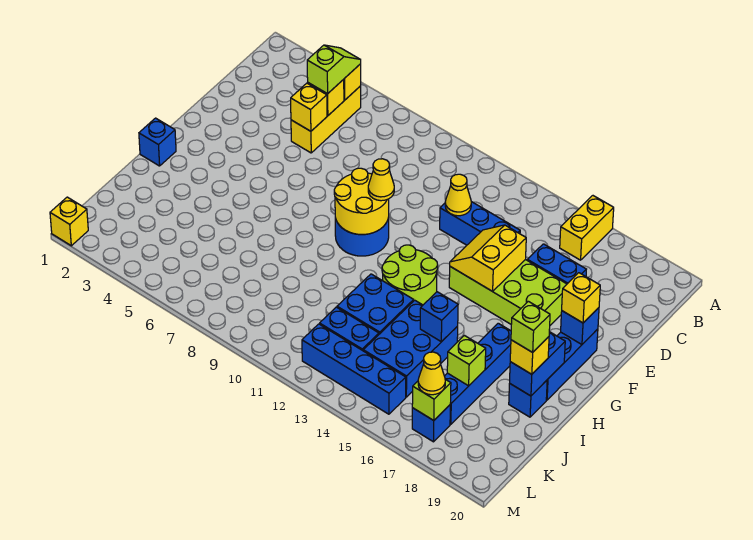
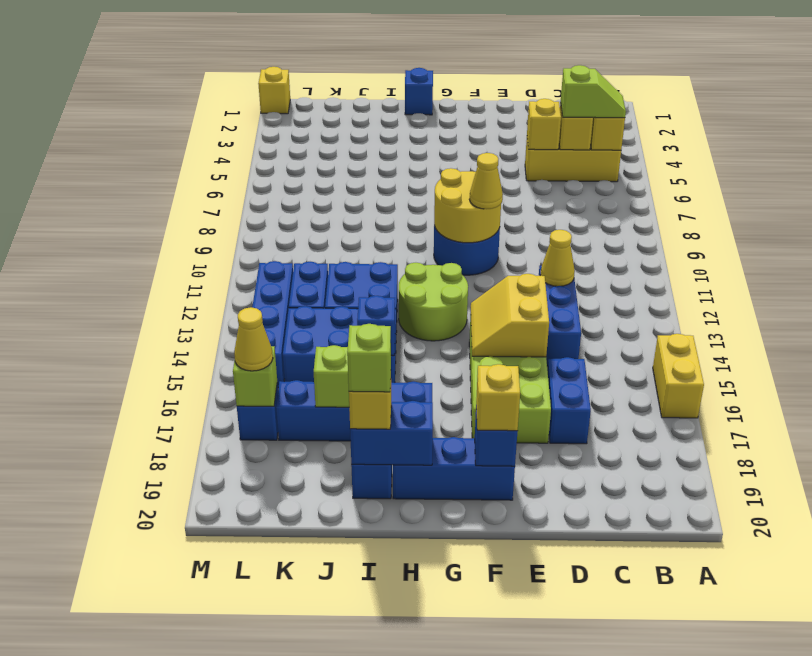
yellow brick A16:B16 level 1 -> yellow brick A15:A16 level 1
yellow slope E14:F15 level 2 top 15 -> yellow slope E14:F15 level 2 top E

